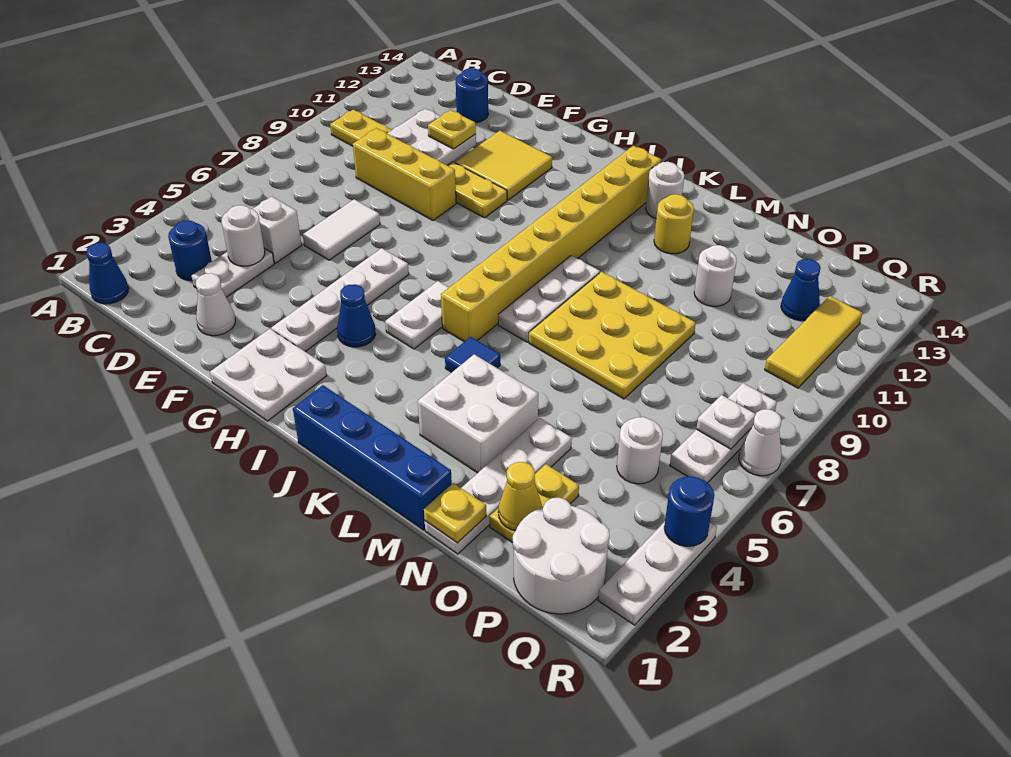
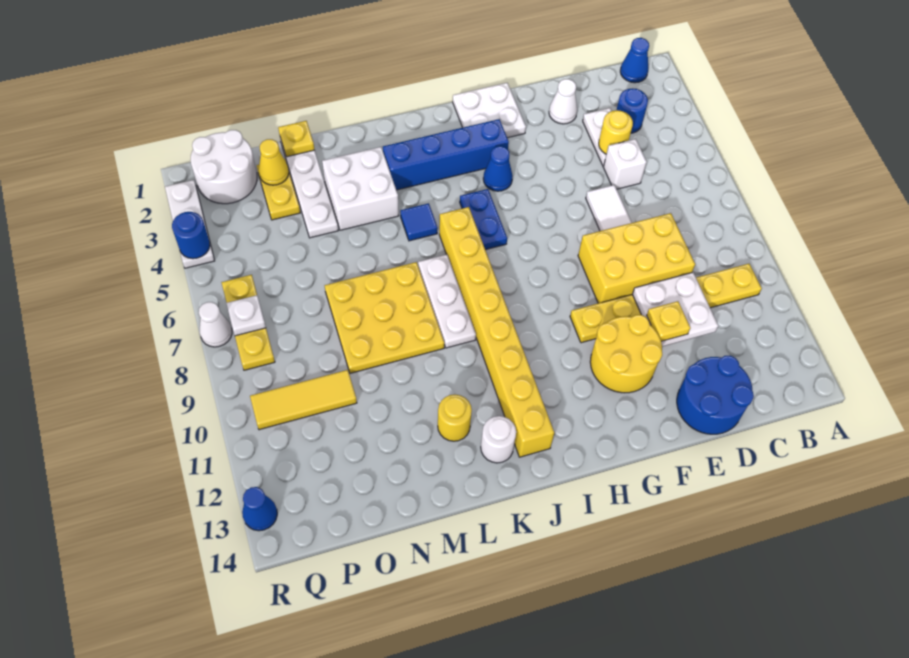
white round brick D4 level 2 -> yellow round brick D4 level 2
yellow brick D9:F9 level 1 -> yellow brick D8:F9 level 1
blue round brick D13 level 1 -> blue round brick D13:E14 level 1
yellow tile F11:G12 level 1 -> yellow round brick F11:G12 level 1
white plate G3:G6 level 1 -> none
white plate I5:I6 level 1 -> blue plate I5:I6 level 1
blue brick J1:M1 level 1 -> blue brick H3:K3 level 1
white round brick N11 level 1 -> none
white round brick P5 level 1 -> none
blue cone P12 level 1 -> blue cone R13 level 1
white plate Q6:Q8 level 1 -> yellow plate Q6:Q8 level 1
yellow tile Q10:Q12 level 1 -> yellow tile O10:Q10 level 1

